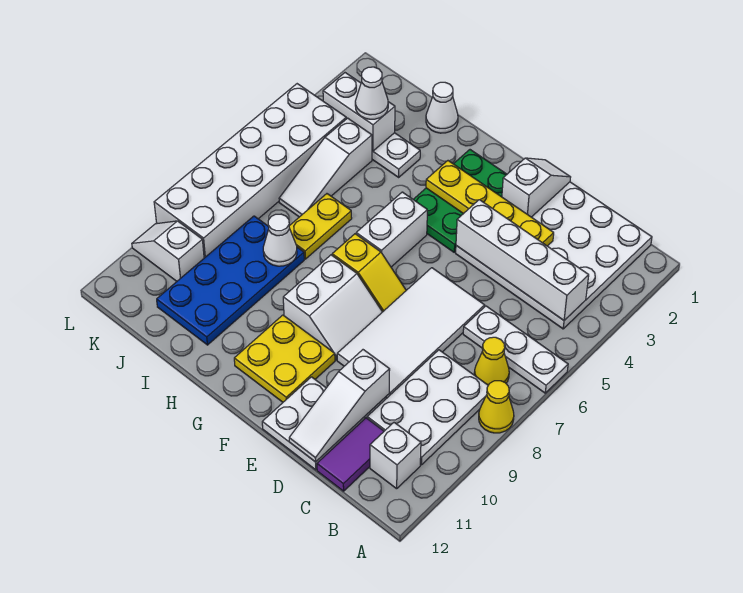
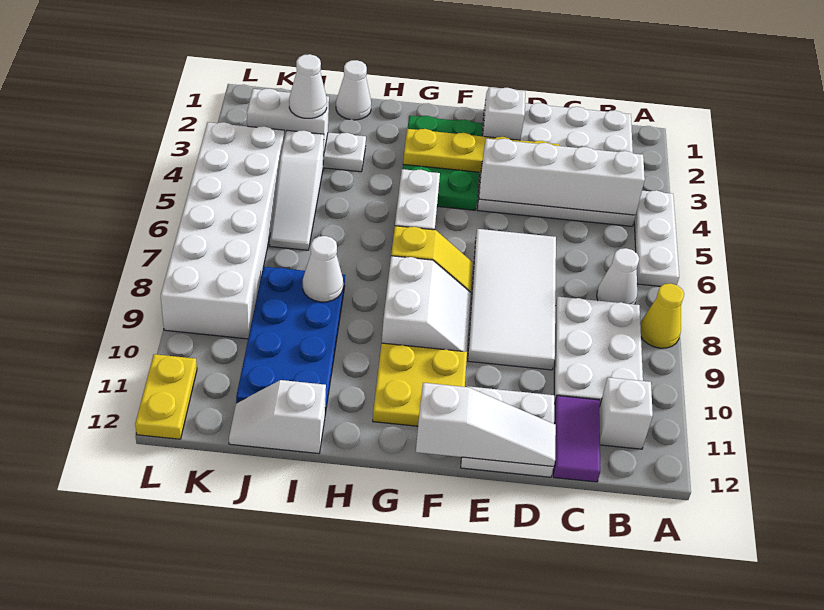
white plate A6:C6 level 1 -> white plate A4:A6 level 1
yellow cone B7 level 1 -> white cone B7 level 1
white slope D10:D12 level 2 top 10 -> white slope D12:F12 level 2 top F
yellow plate I6:I7 level 1 -> yellow plate L11:L12 level 1
white slope K10:L10 level 1 top K -> white slope I12:J12 level 1 top I

